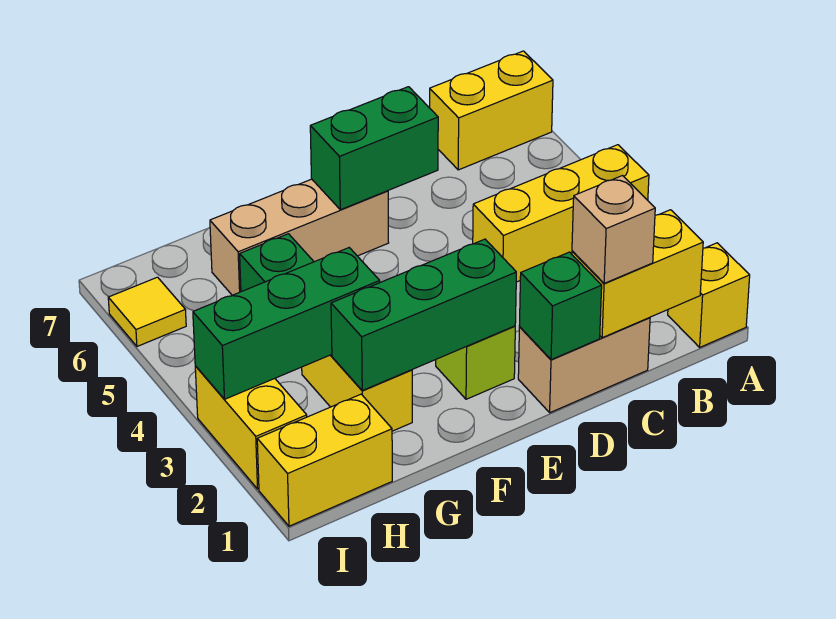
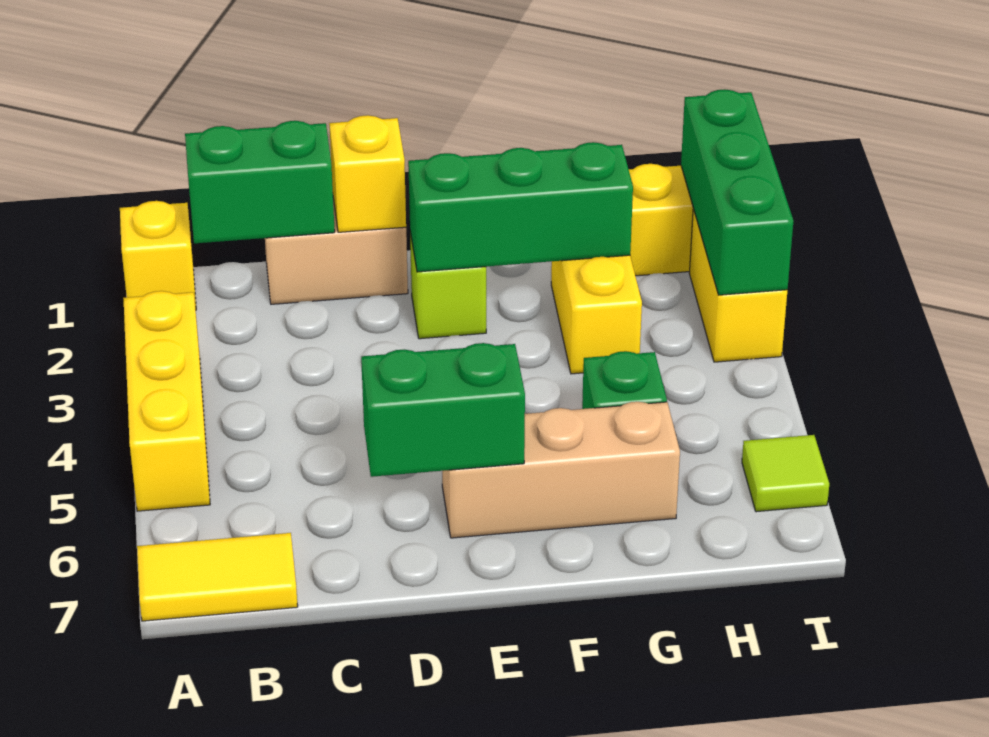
yellow brick A4:C4 level 1 -> yellow brick A3:A5 level 1
yellow brick A7:B7 level 1 -> yellow tile A7:B7 level 1
yellow brick B1:C1 level 2 -> green brick B1:C1 level 2
tan brick C1 level 3 -> none
green brick D1 level 2 -> yellow brick D1 level 2
green brick G3:I3 level 2 -> green brick I1:I3 level 2
yellow tile I6 level 1 -> lime tile I6 level 1

